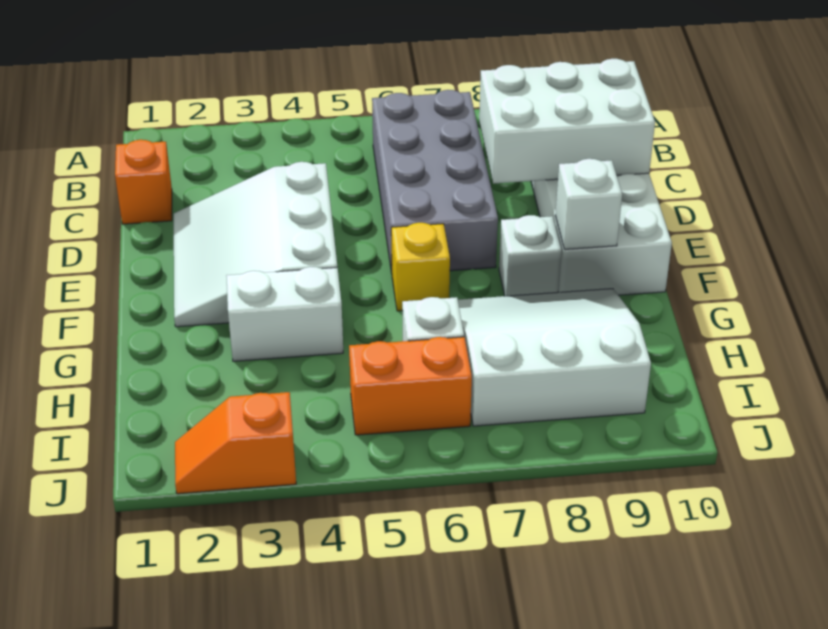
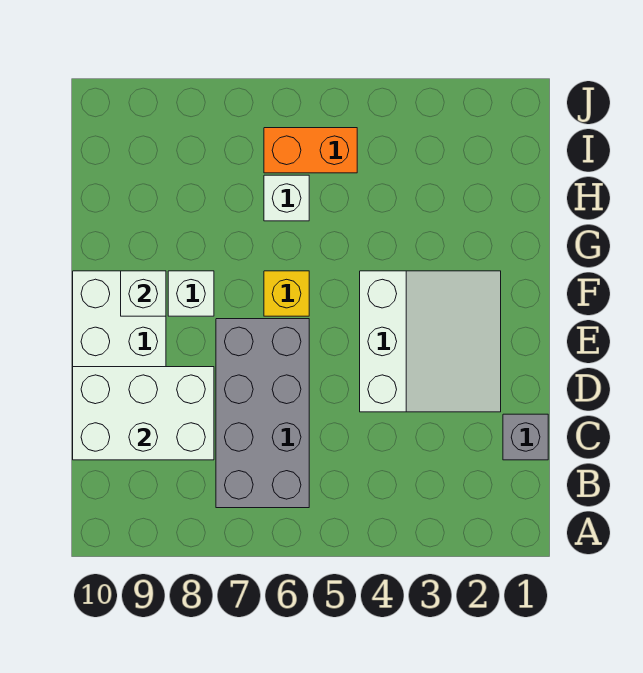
orange brick C1 level 1 -> grey brick C1 level 1
white brick G3:G4 level 1 -> none
white slope G7:I9 level 1 top I -> none
orange slope J2:J3 level 1 top 3 -> none

